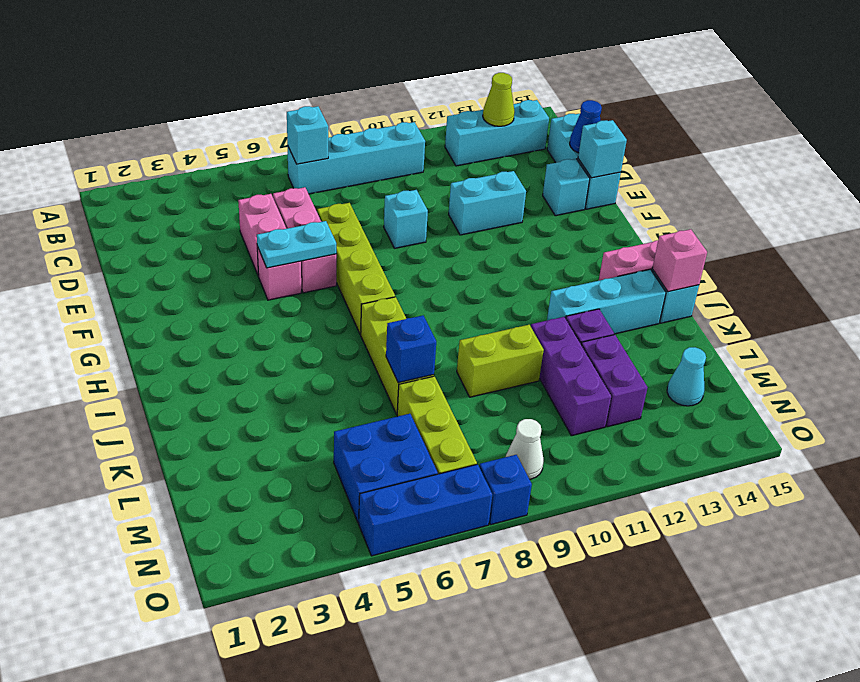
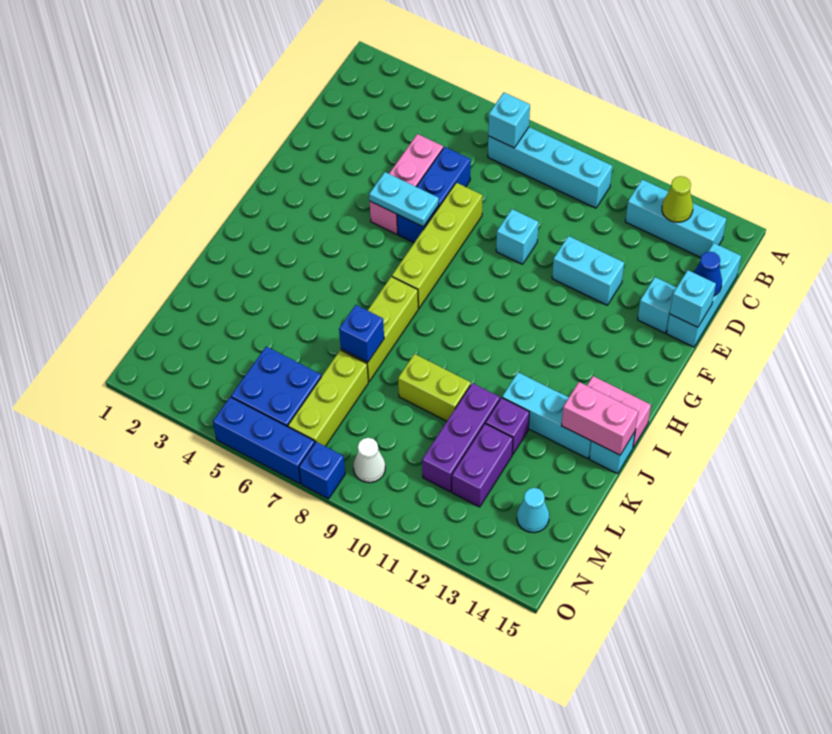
pink brick D6:F6 level 1 -> blue brick D6:F6 level 1
pink brick J15 level 2 -> pink brick J14:J15 level 2

